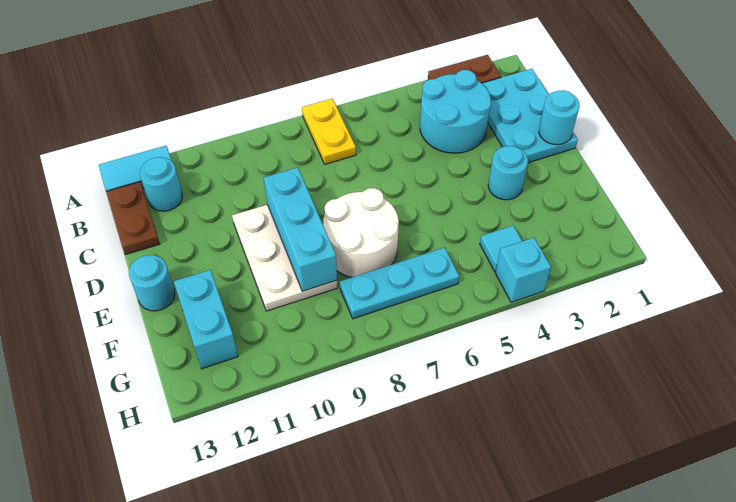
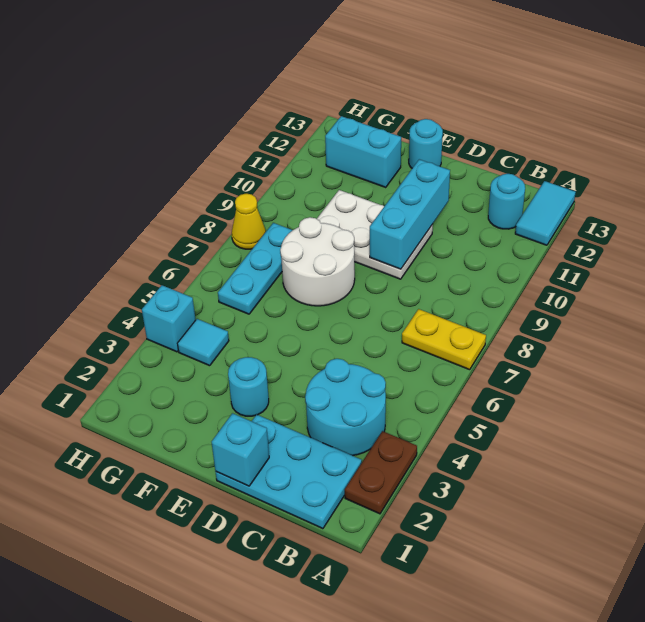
brown plate B13:C13 level 1 -> none
cyan round brick D1 level 2 -> cyan brick D1 level 2
cyan brick D9:F9 level 2 -> cyan brick D9:D11 level 2
none -> yellow cone H8 level 1

